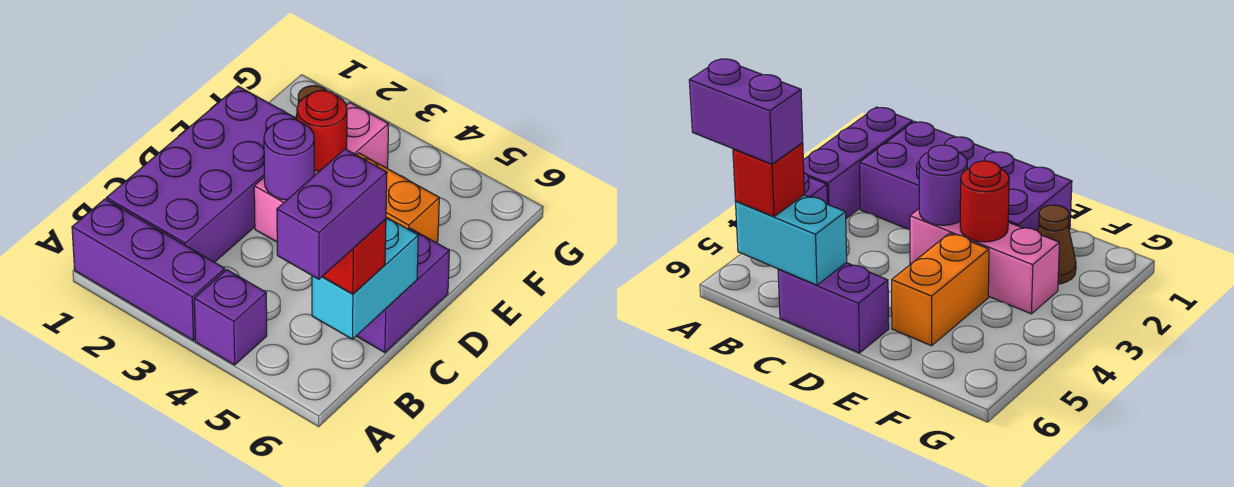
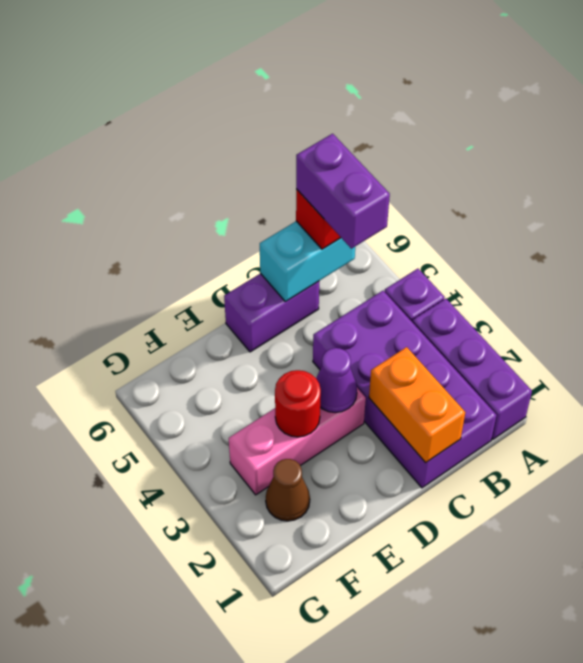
purple brick A6:B6 level 4 -> purple brick B5:B6 level 4
purple brick B1:E2 level 1 -> purple brick B1:C4 level 1
purple round brick D3 level 2 -> purple cone D3 level 2
orange brick E4:E5 level 1 -> orange brick C1:C2 level 2

